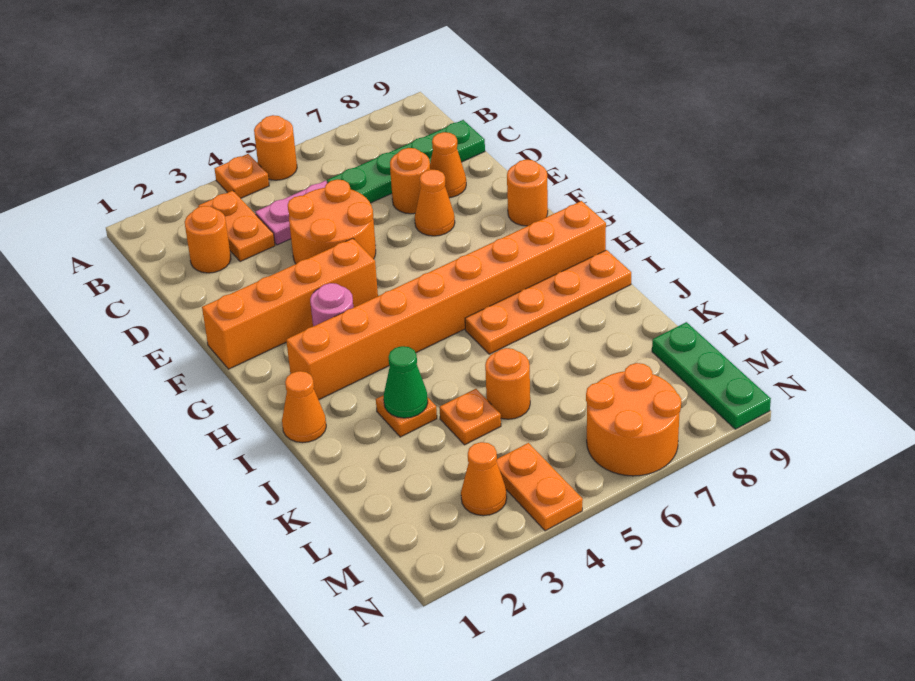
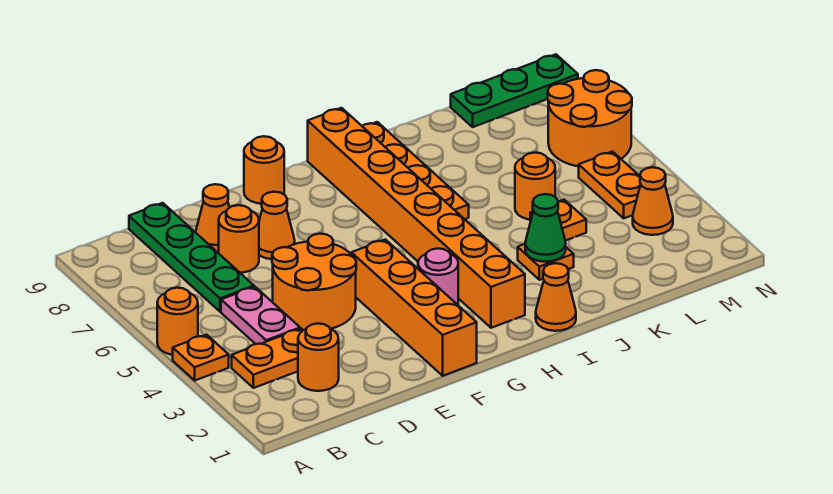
orange plate M4:N4 level 1 -> orange plate M4:M5 level 1

